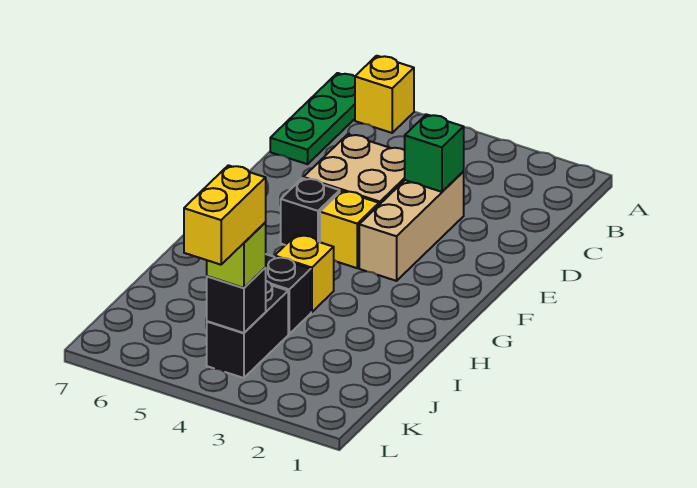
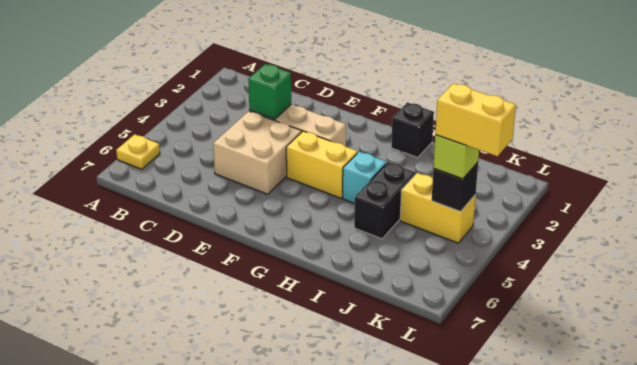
yellow brick A6 level 1 -> yellow plate A6 level 1
green plate A7:C7 level 1 -> none
yellow brick F4 level 1 -> yellow brick F4:G4 level 1
black brick F5 level 1 -> black brick H1 level 1
yellow brick H4 level 1 -> cyan brick H4 level 1
black brick J4:K4 level 1 -> yellow brick J4:K4 level 1

